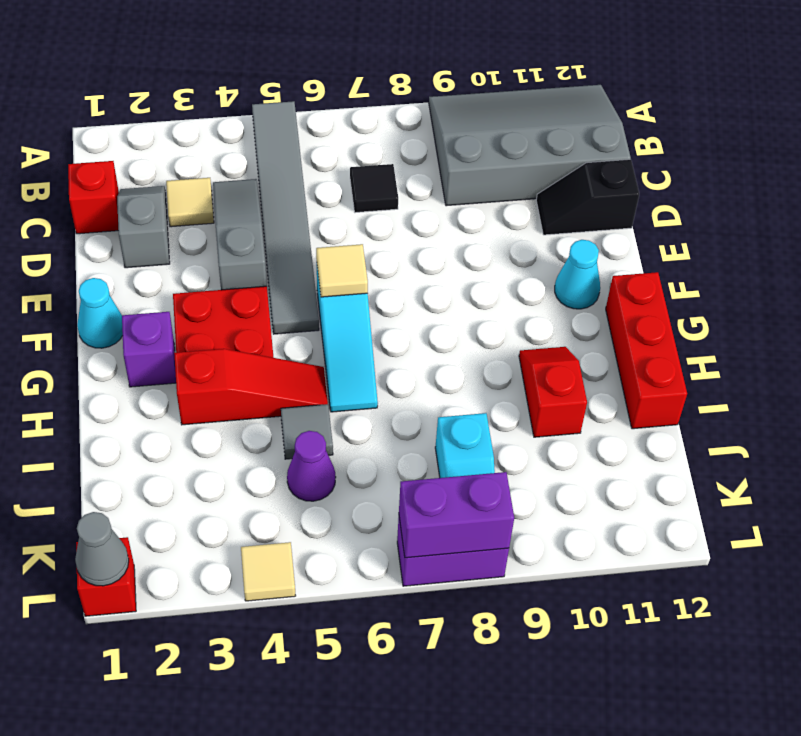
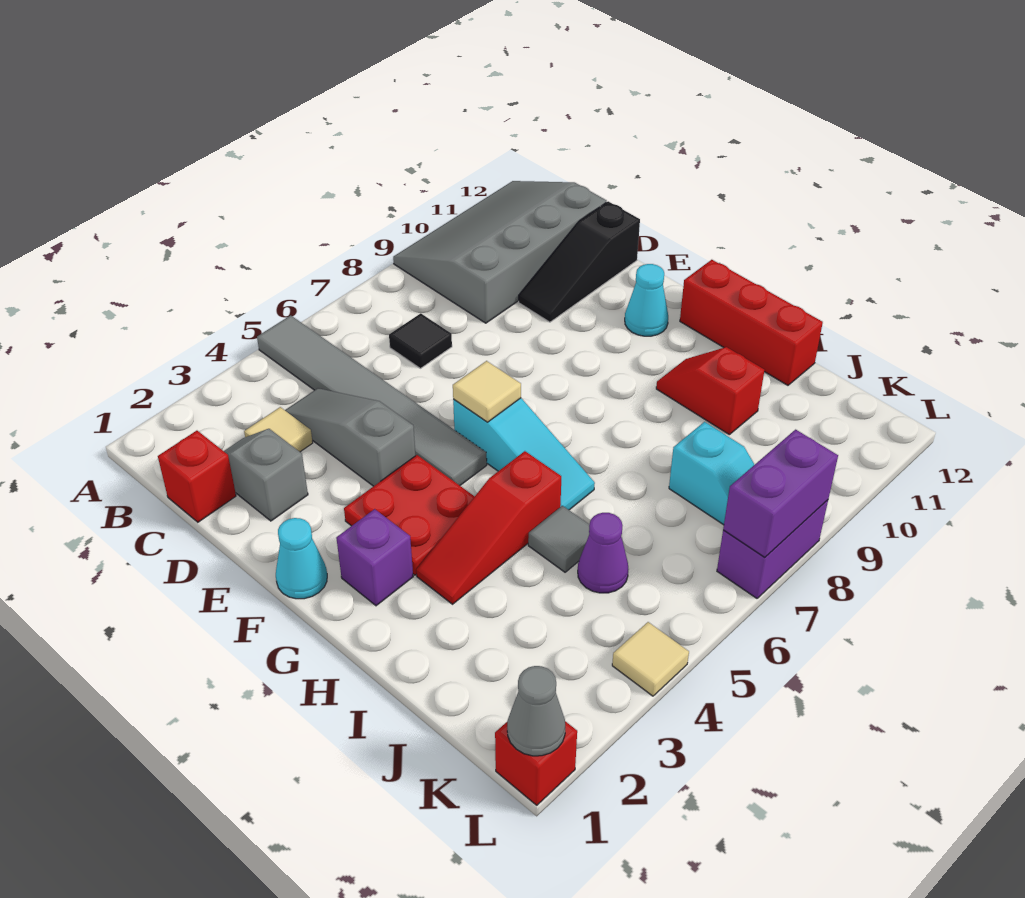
black slope D11:D12 level 1 top 12 -> black slope D10:D12 level 1 top 12
red slope H3:H5 level 1 top 3 -> red slope H3:H5 level 1 top 5

